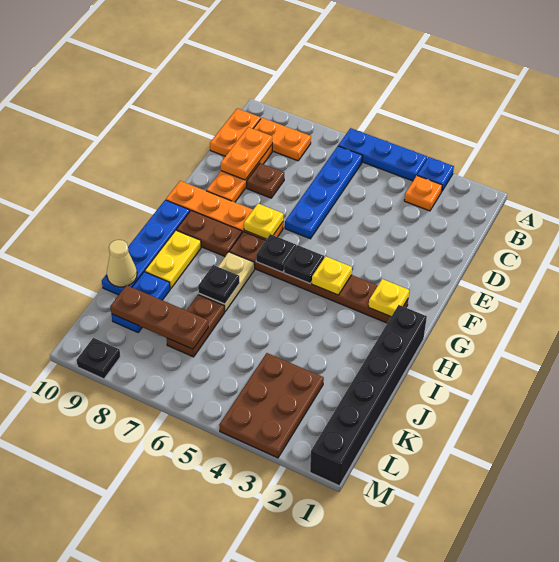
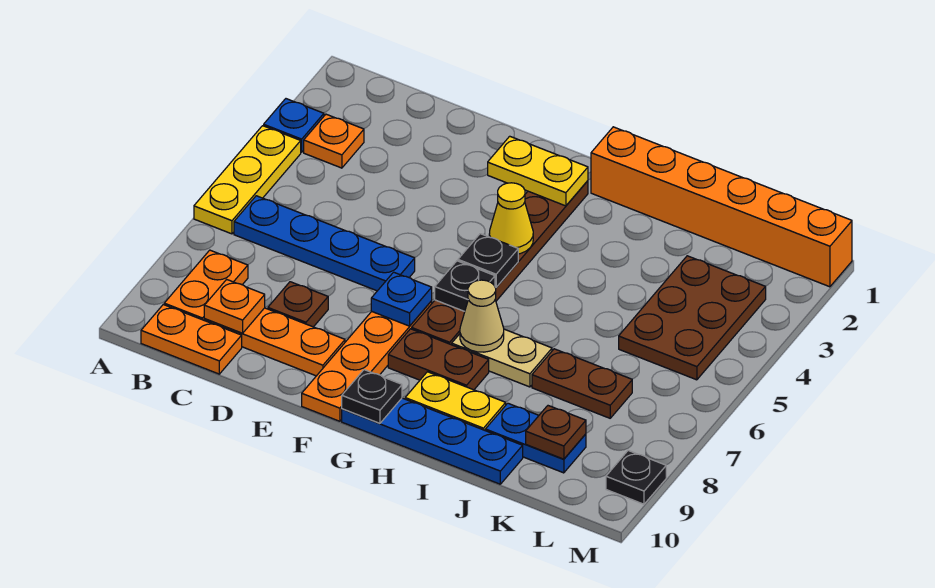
blue plate A4:A6 level 1 -> yellow plate A4:A6 level 1
orange plate C9:D9 level 2 -> orange plate C9 level 2
yellow plate F7 level 2 -> blue plate F7 level 2
yellow plate G2 level 2 -> yellow plate F2:G2 level 2
yellow plate G4 level 2 -> yellow cone G4 level 2
brown plate G8:G9 level 1 -> brown plate G8:H8 level 1
black brick H1:M1 level 1 -> orange brick H1:M1 level 1
black plate I7 level 2 -> black plate G10 level 2
tan cone J10 level 2 -> tan cone H7 level 2
brown plate K3:M4 level 1 -> brown plate K3:L5 level 1
brown plate K7:K9 level 2 -> brown plate K9 level 2

